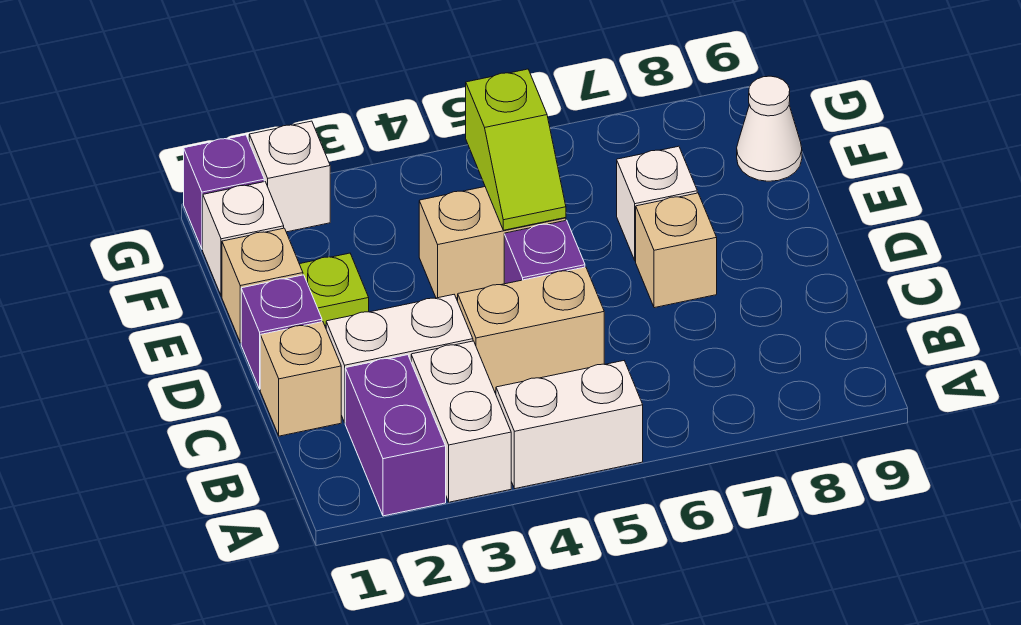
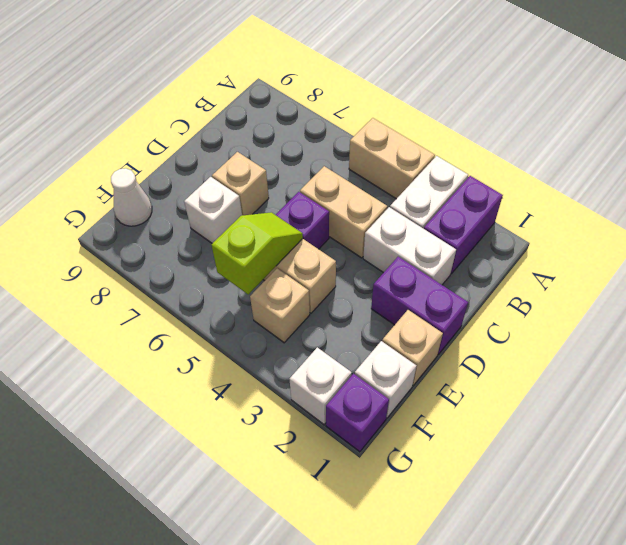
white brick A4:A5 level 1 -> tan brick A4:A5 level 1
tan brick C1 level 1 -> tan brick F4 level 1
purple brick D1 level 1 -> purple brick D1:D2 level 1
lime plate E2 level 1 -> none

